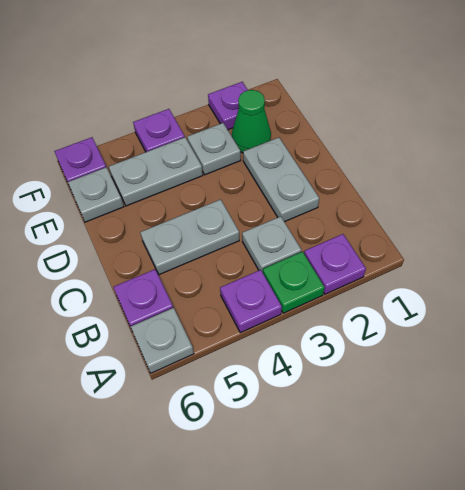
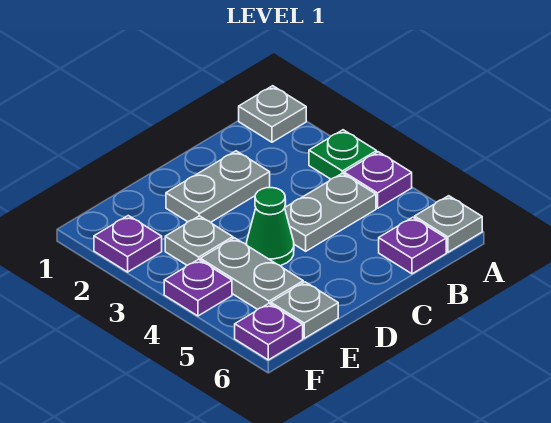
purple plate A2 level 1 -> none
grey plate B3 level 1 -> grey plate A1 level 1
grey plate C4:C5 level 1 -> grey plate B4:C4 level 1
green cone E2 level 1 -> green cone D4 level 1

